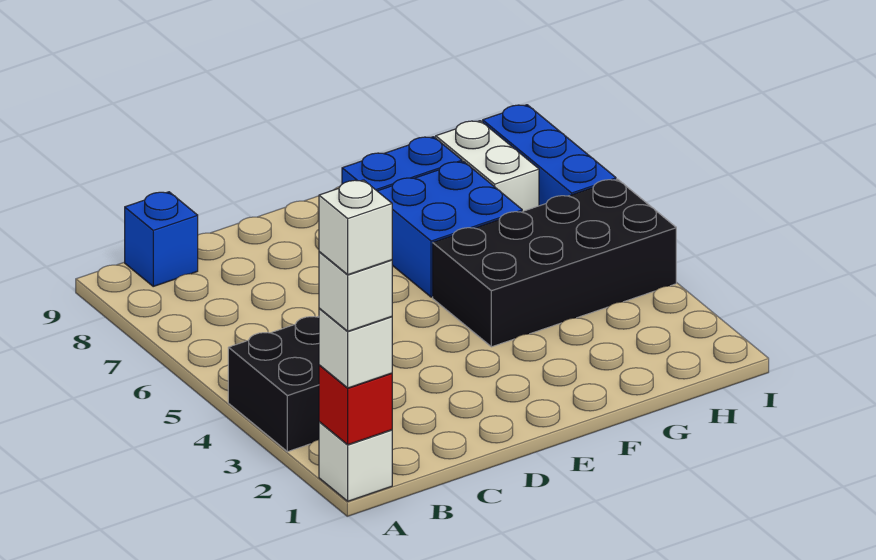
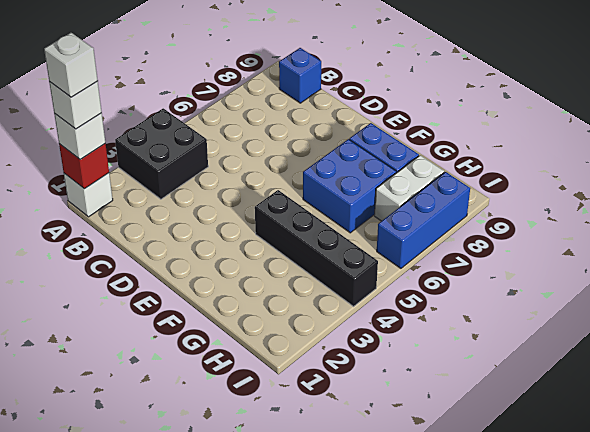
black brick F4:I5 level 1 -> black brick F4:I4 level 1

